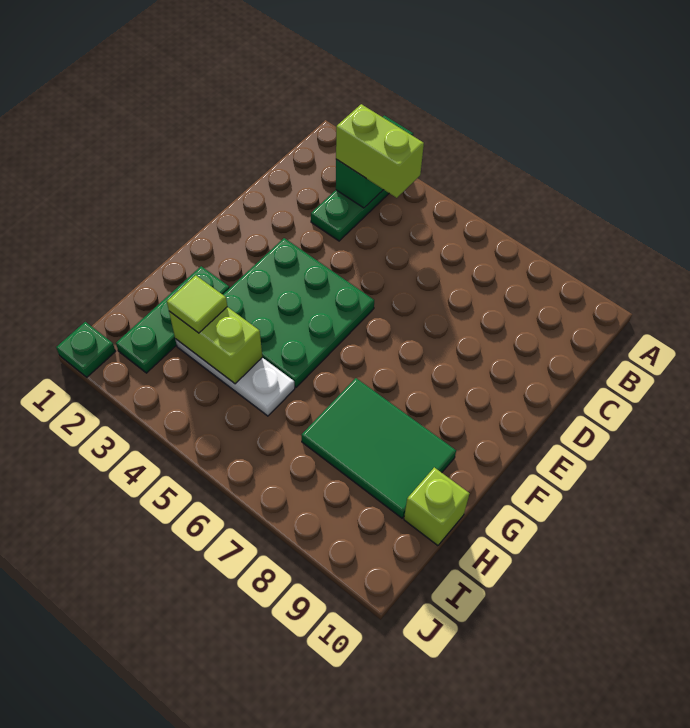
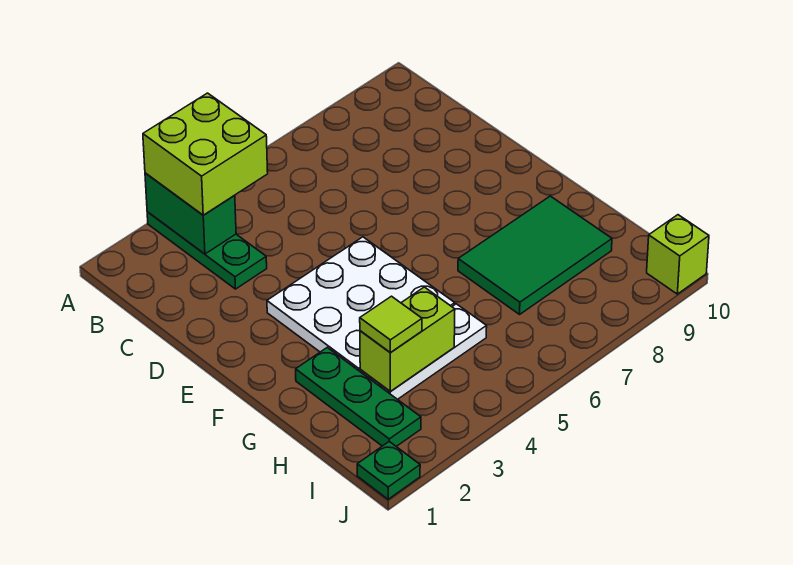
lime brick B3:B4 level 3 -> lime brick A3:B4 level 3
green plate E3:G5 level 1 -> white plate E3:G5 level 1
lime brick H10 level 1 -> lime brick J10 level 1

